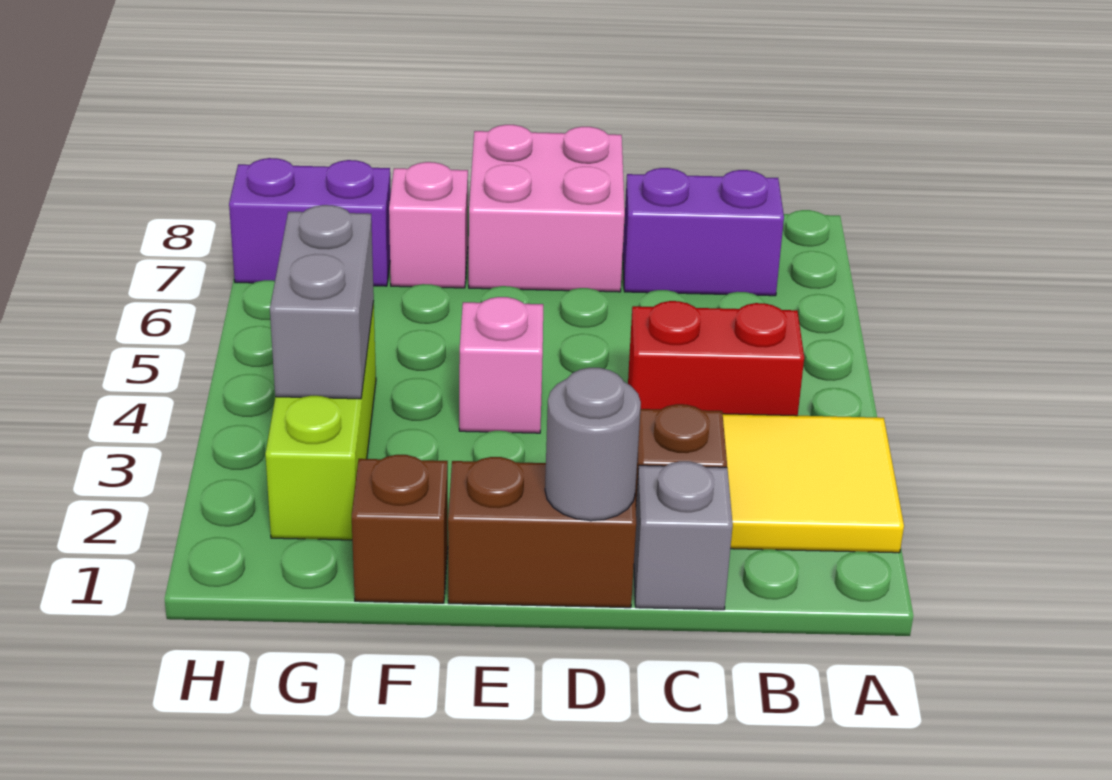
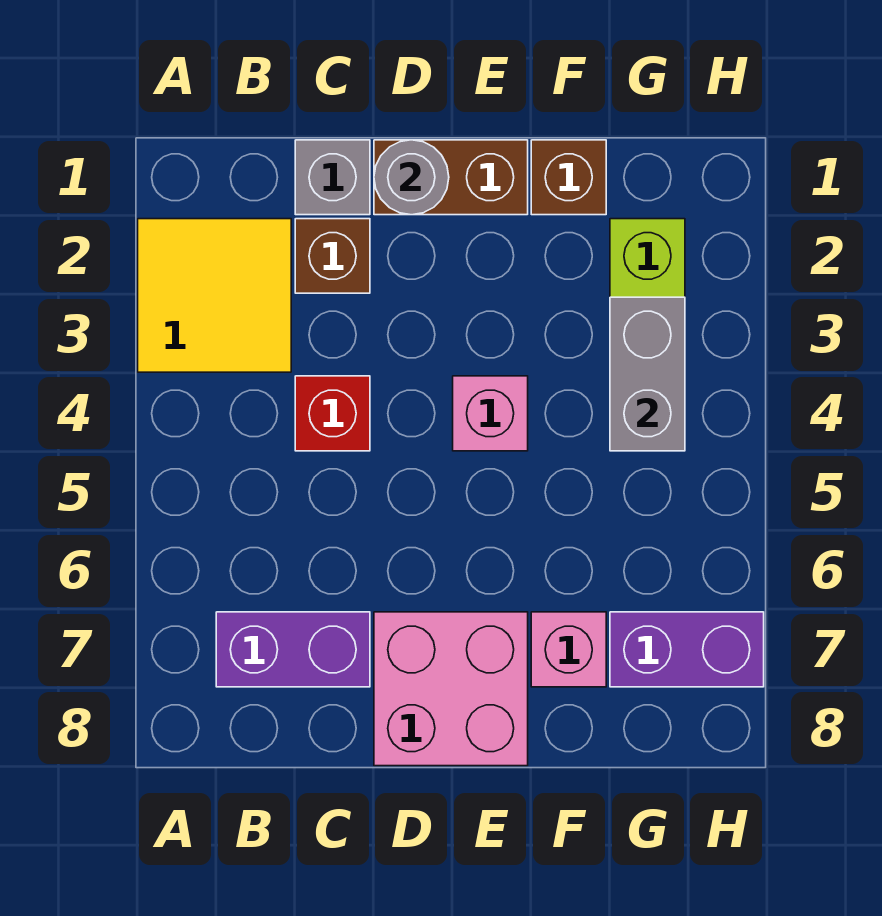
red brick B4:C4 level 1 -> red brick C4 level 1

